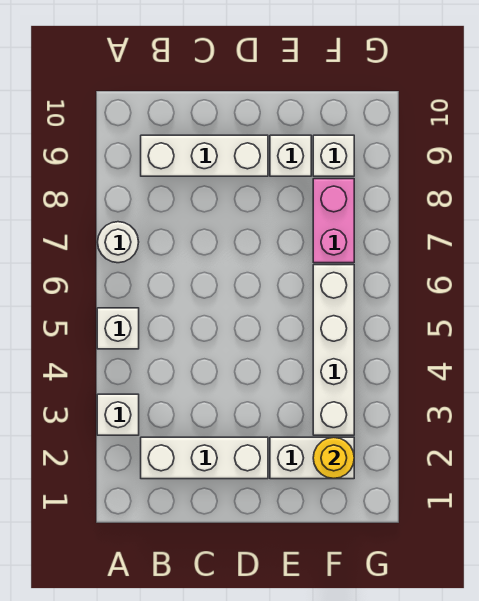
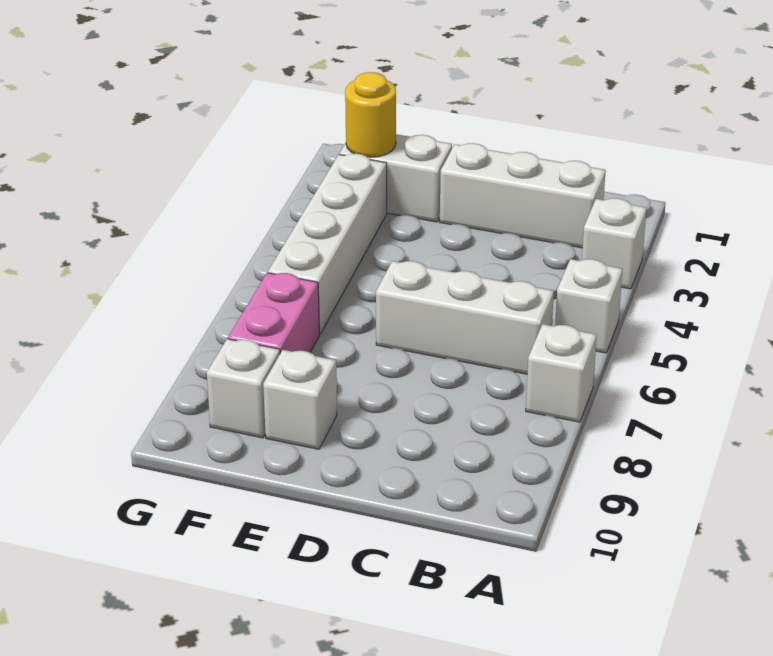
white round brick A7 level 1 -> white brick A7 level 1
white brick B9:D9 level 1 -> white brick B6:D6 level 1

